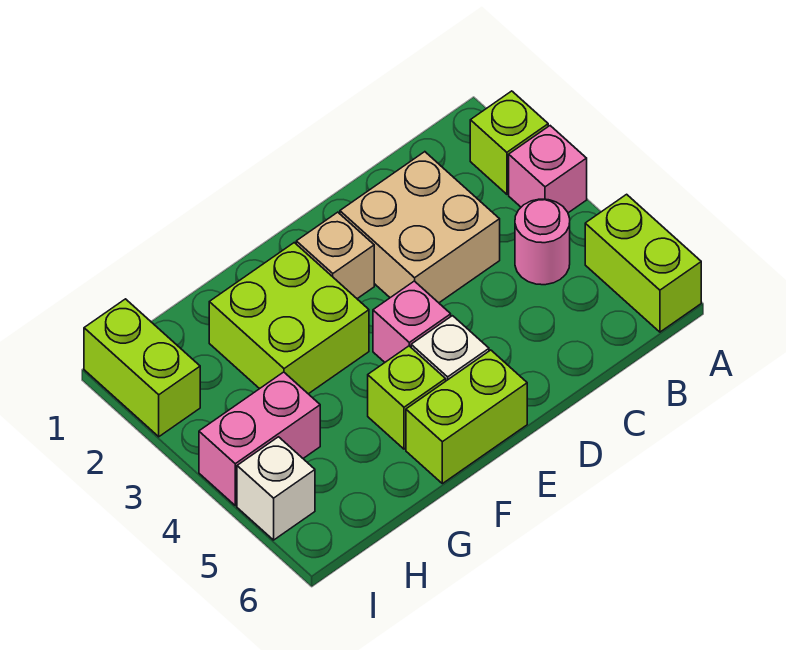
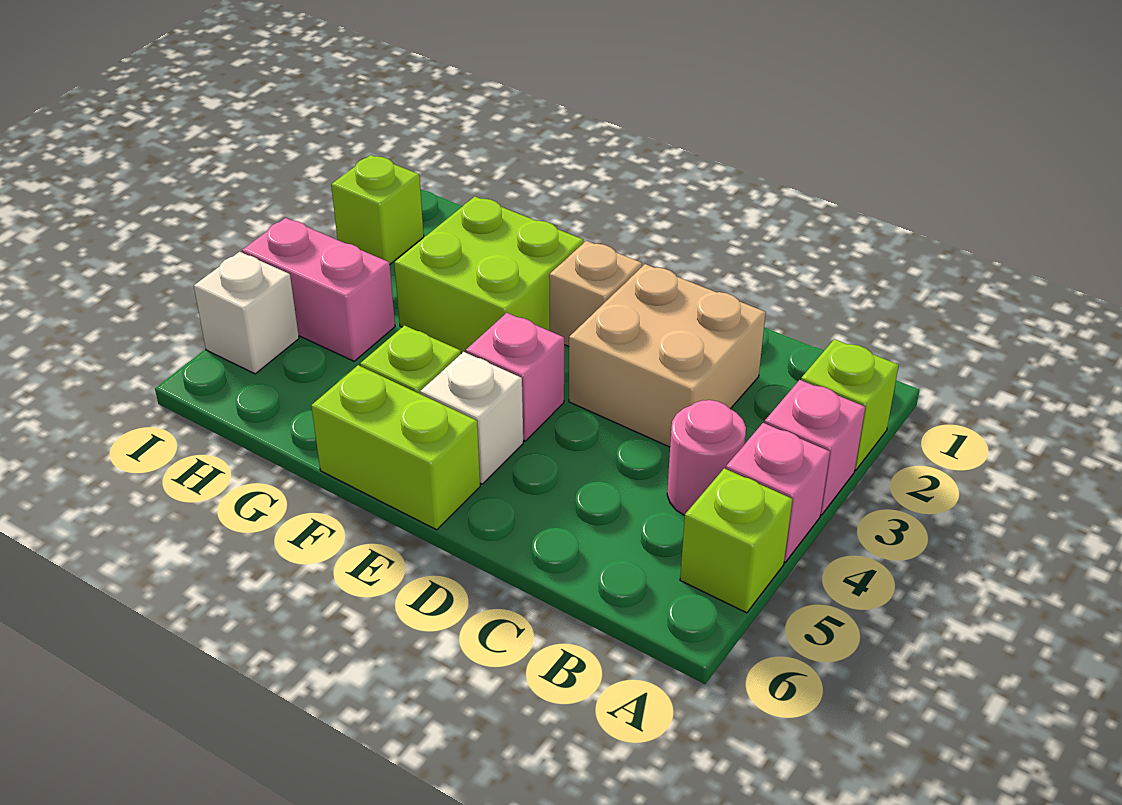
none -> pink brick A4 level 1
lime brick A5:A6 level 1 -> lime brick A5 level 1
lime brick I1:I2 level 1 -> lime brick I2 level 1

